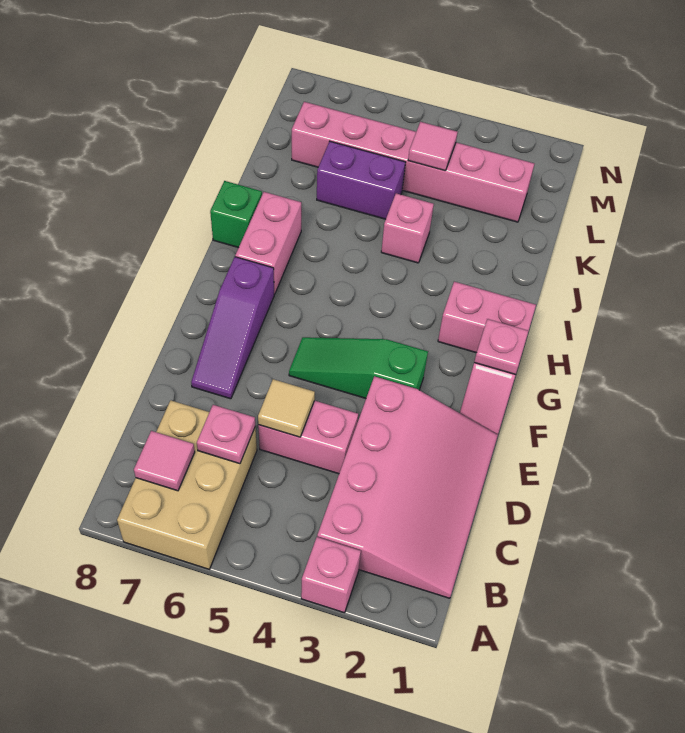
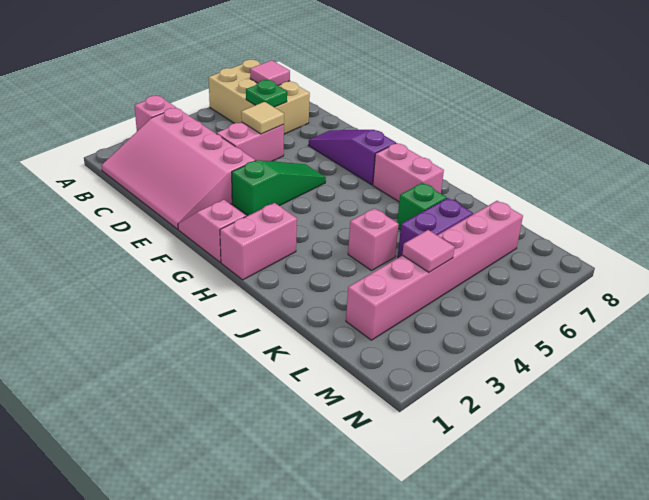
pink plate C6 level 2 -> green plate C6 level 2
pink plate G1 level 2 -> none
green brick I8 level 1 -> green brick J6 level 1

